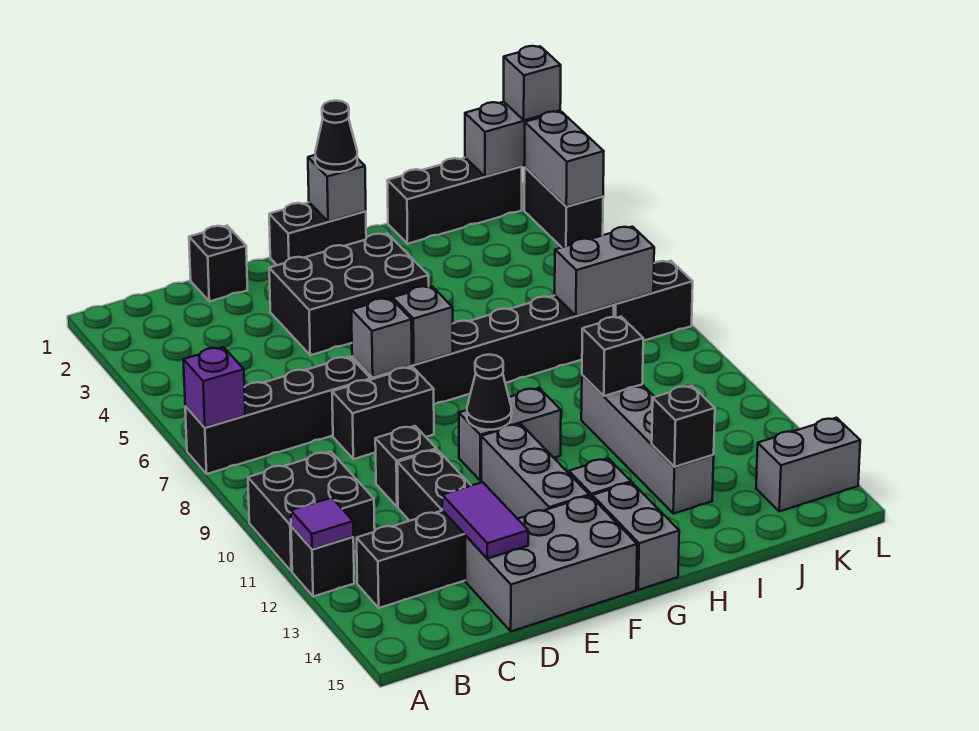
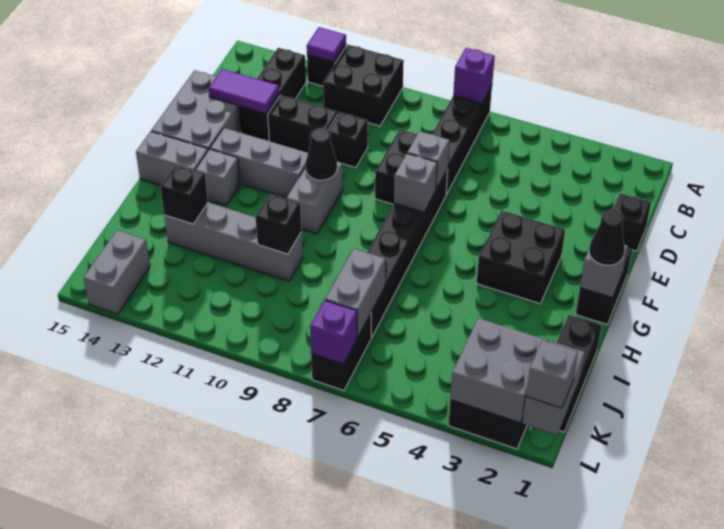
black brick E3:G4 level 1 -> black brick F3:G4 level 1
grey brick L2:L3 level 2 -> grey brick K2:L3 level 2
none -> purple brick L7 level 2

